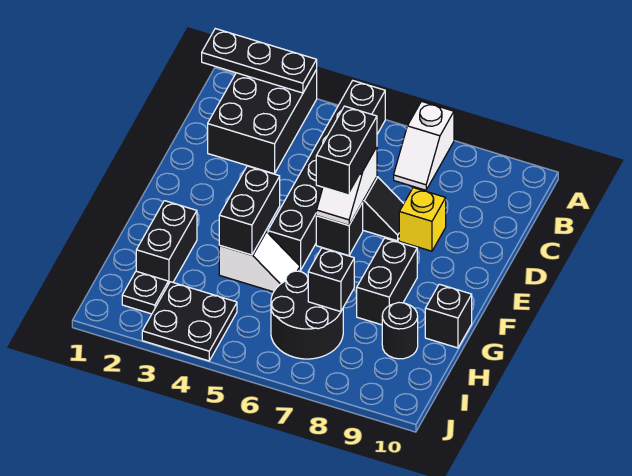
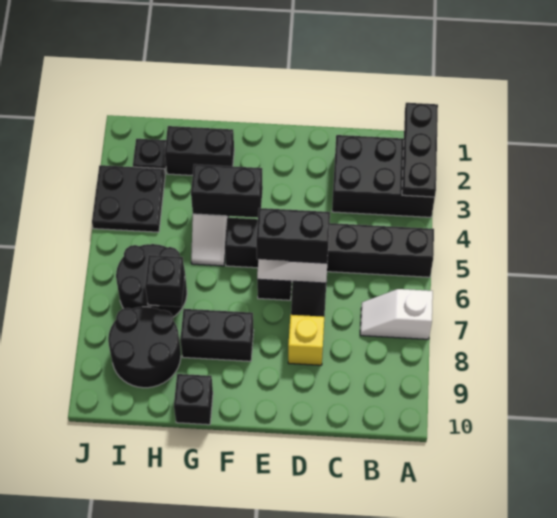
black round brick H9 level 1 -> black round brick H8:I9 level 1

